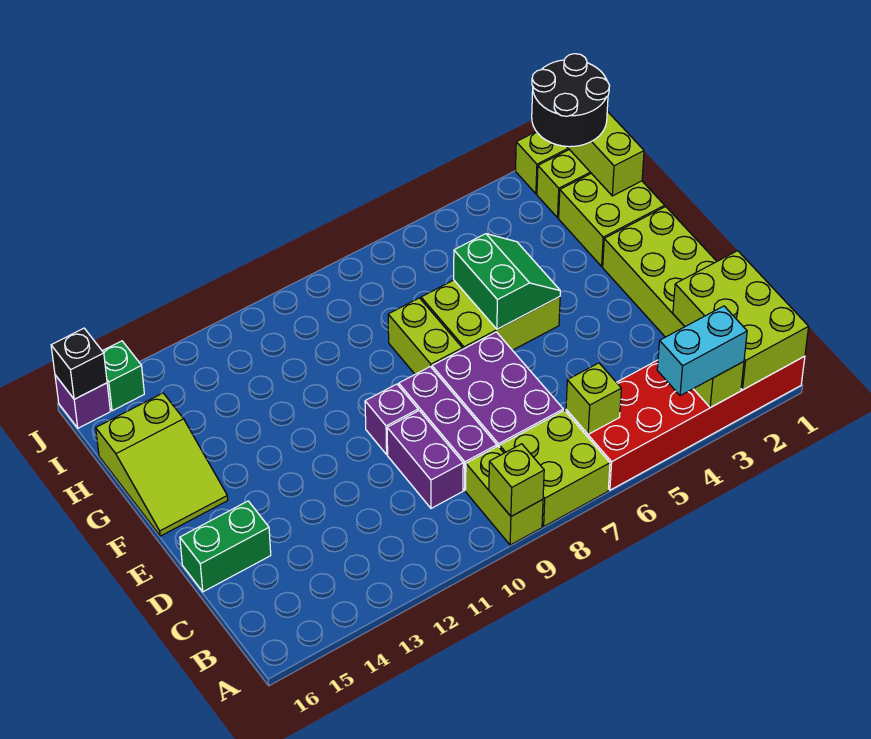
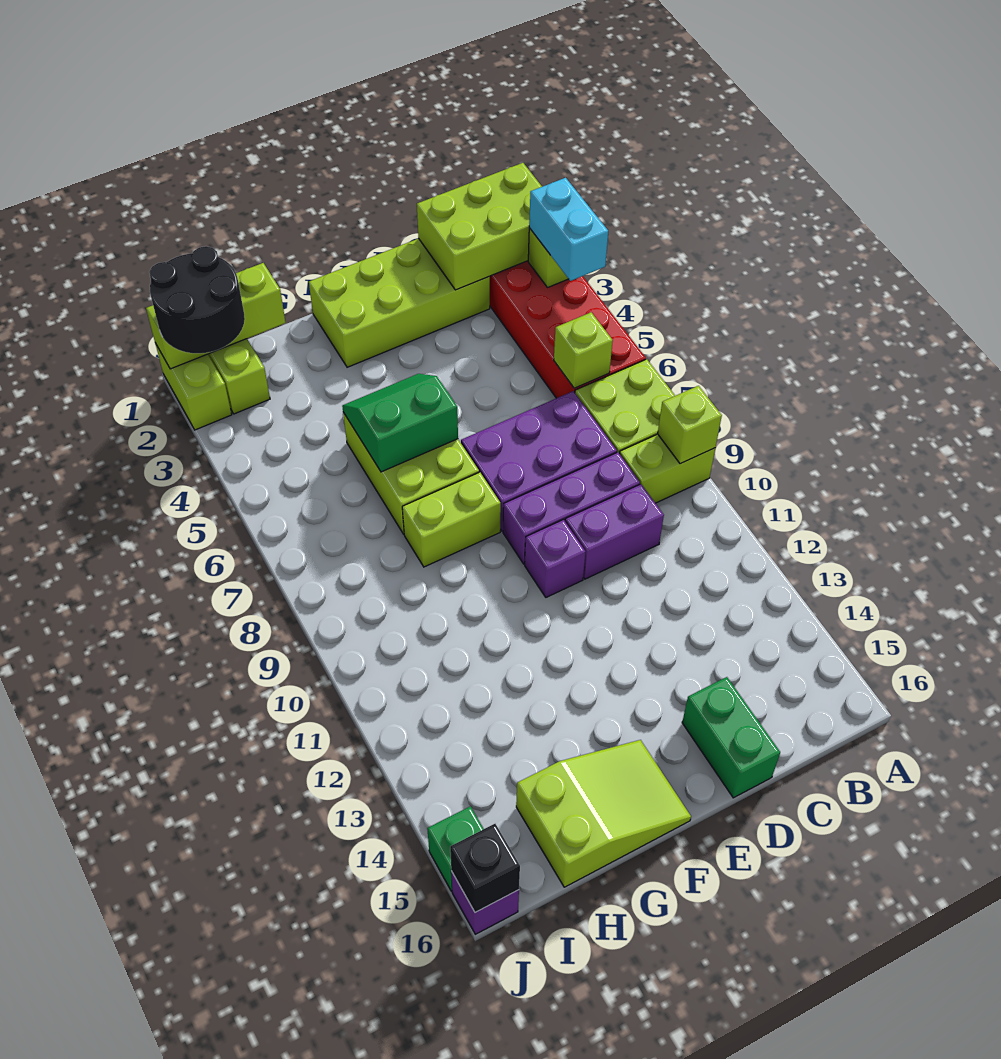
lime brick G1:H2 level 1 -> none

